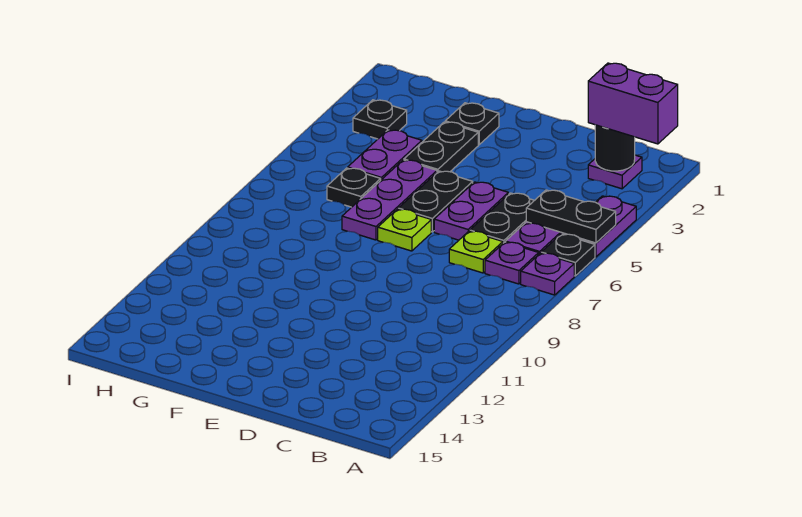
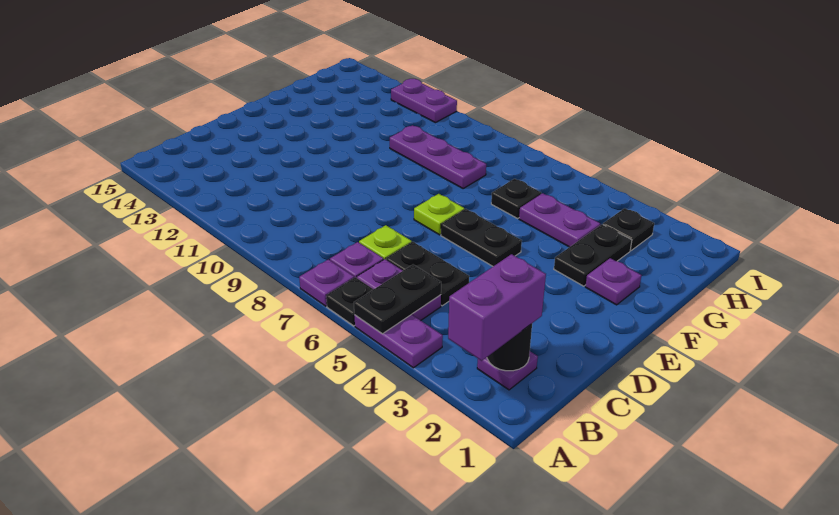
purple plate D5:D6 level 1 -> purple plate I11:I12 level 1
black plate F2 level 1 -> purple plate F2 level 1
black plate F3:F4 level 1 -> black plate F3:G3 level 1
purple plate F5:F7 level 1 -> purple plate G8:G10 level 1

